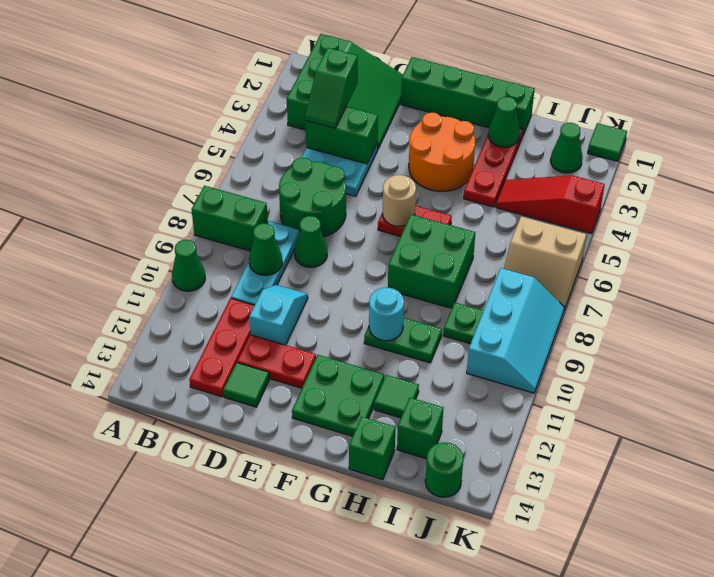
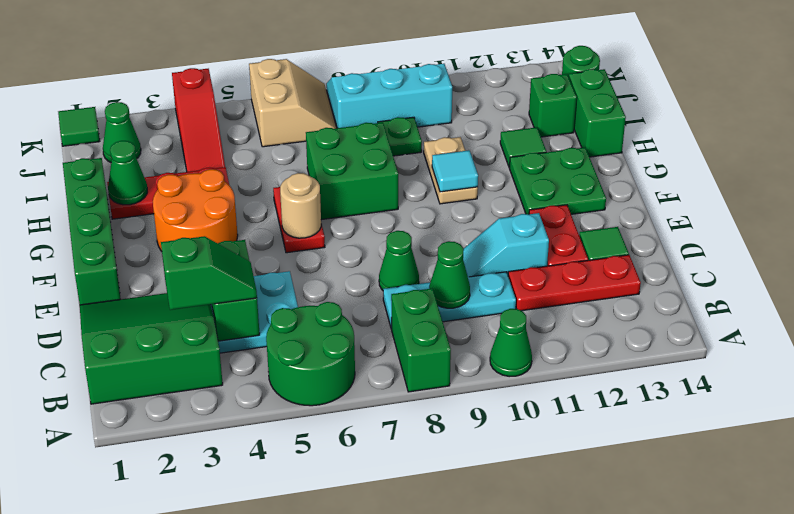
green round brick C6:D7 level 1 -> green round brick A5:B6 level 1
green plate G10:H10 level 1 -> tan plate G10:H10 level 1
cyan round brick G10 level 2 -> cyan tile G10 level 2
green brick H14 level 1 -> green brick H14:I14 level 1

